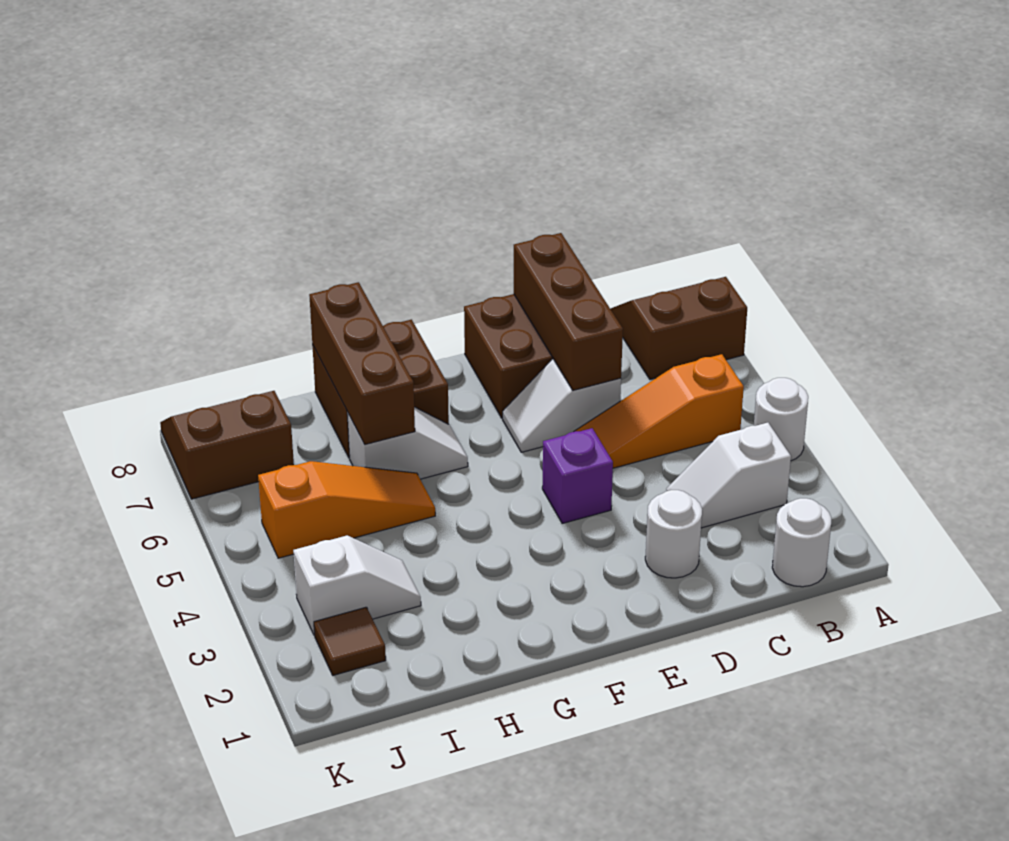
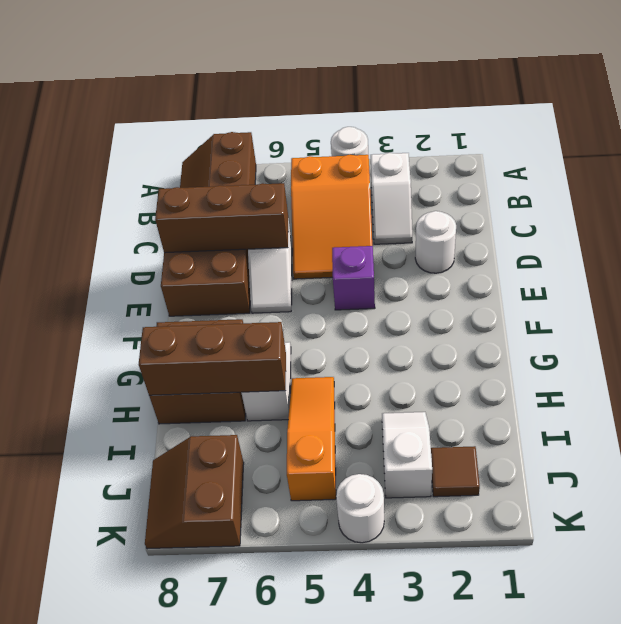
white round brick B1 level 1 -> white round brick K4 level 1
orange slope B5:D5 level 1 top B -> orange slope B4:D5 level 1 top B

